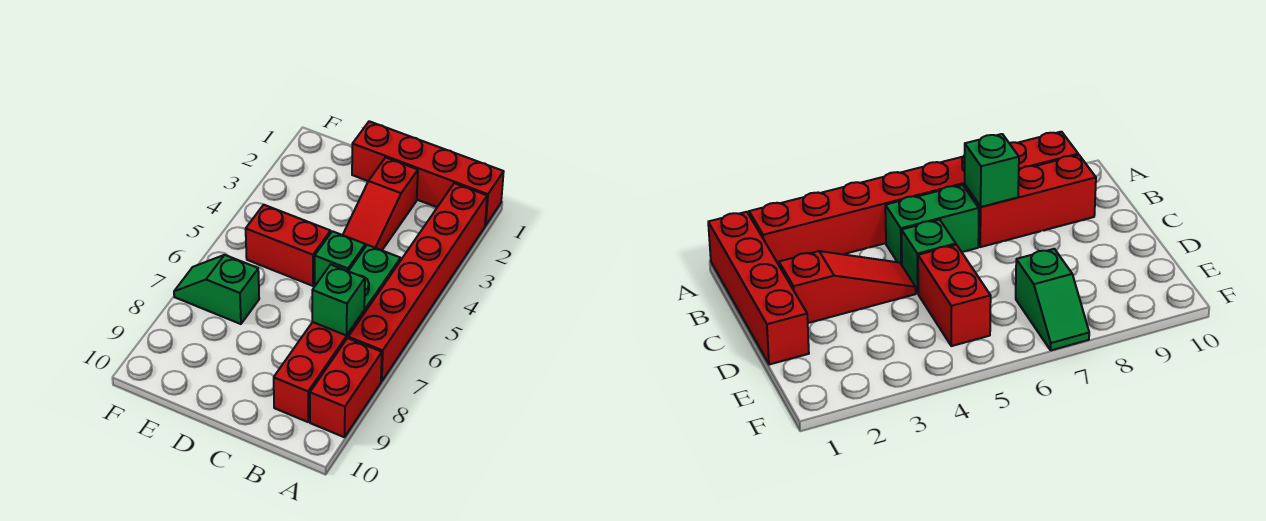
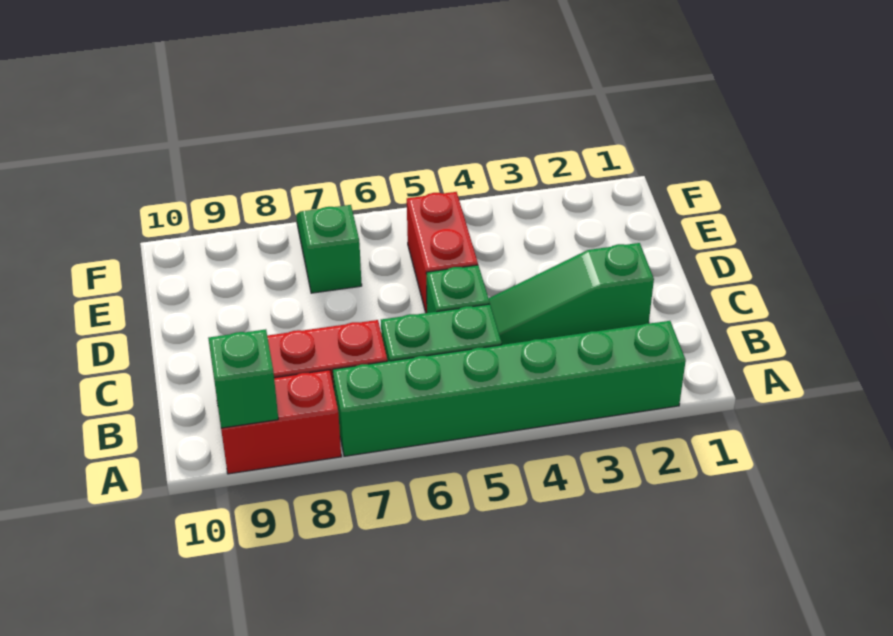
red brick A1:D1 level 1 -> none
red brick A2:A7 level 1 -> green brick A2:A7 level 1
green brick B7 level 2 -> green brick A9 level 2
red slope C2:C4 level 1 top 2 -> green slope C2:C4 level 1 top 2

